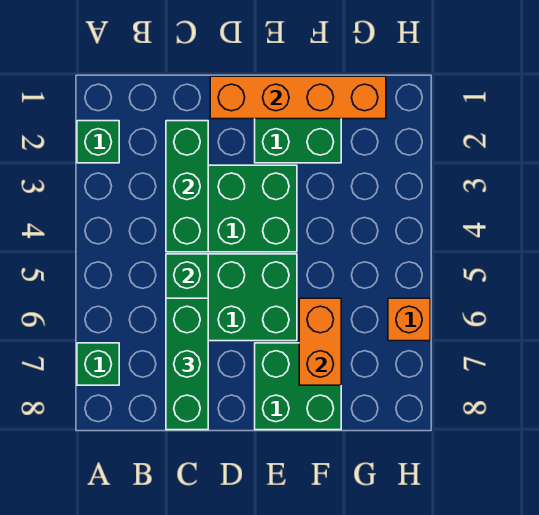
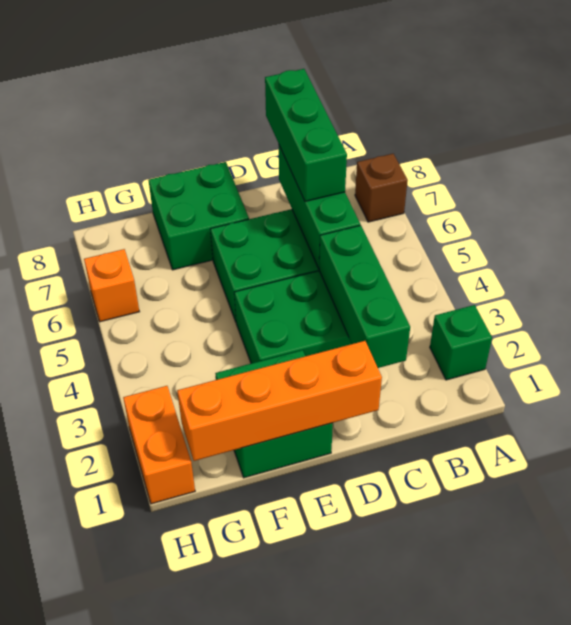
green brick A7 level 1 -> brown brick A7 level 1
orange brick F6:F7 level 2 -> orange brick H1:H2 level 1

